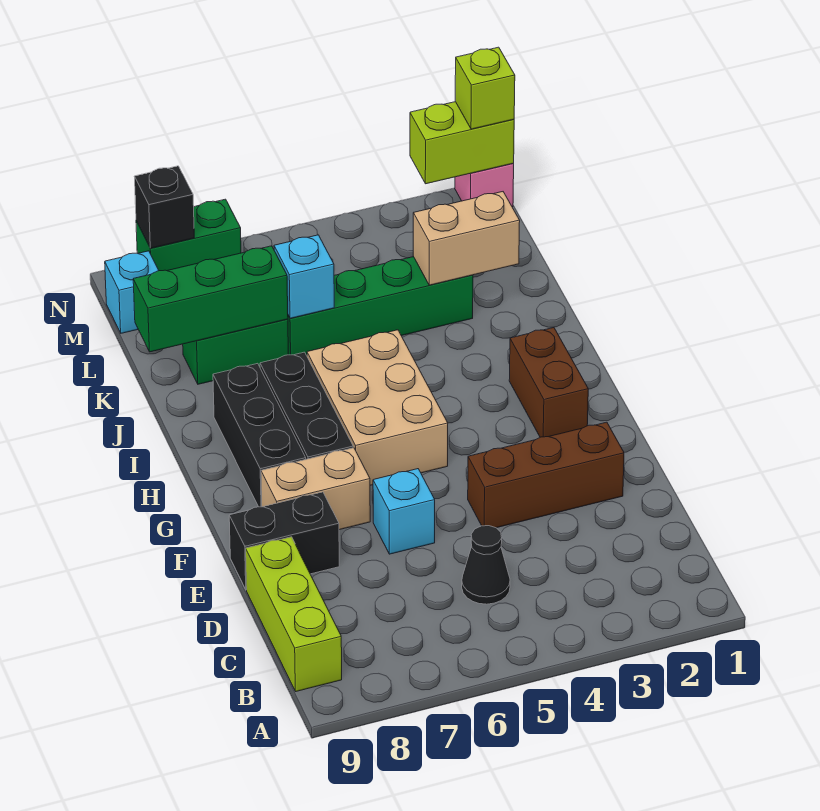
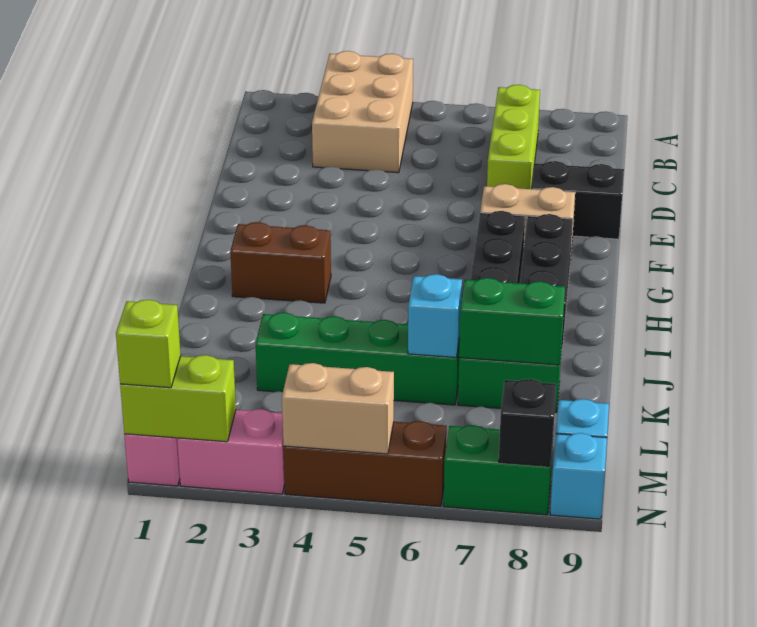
lime brick B9:D9 level 1 -> lime brick B7:D7 level 1
black cone C5 level 1 -> none
brown brick E2:E4 level 1 -> brown brick N4:N6 level 1
cyan brick E6 level 1 -> cyan brick N9 level 1
brown brick G2:H2 level 1 -> brown brick H2:H3 level 1
tan brick G5:I6 level 1 -> tan brick A3:C4 level 1
tan brick K2:K3 level 2 -> tan brick N4:N5 level 2
green brick K7:K9 level 2 -> green brick K7:K8 level 2
none -> pink brick N2:N3 level 1

